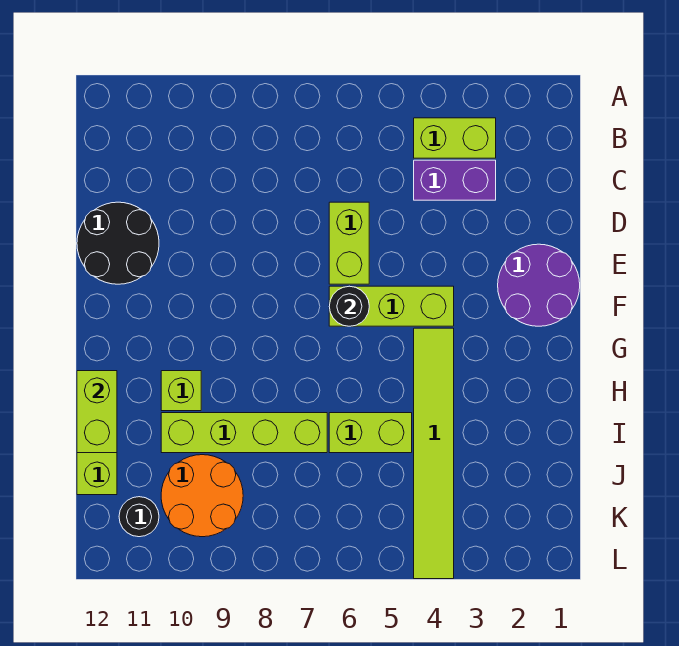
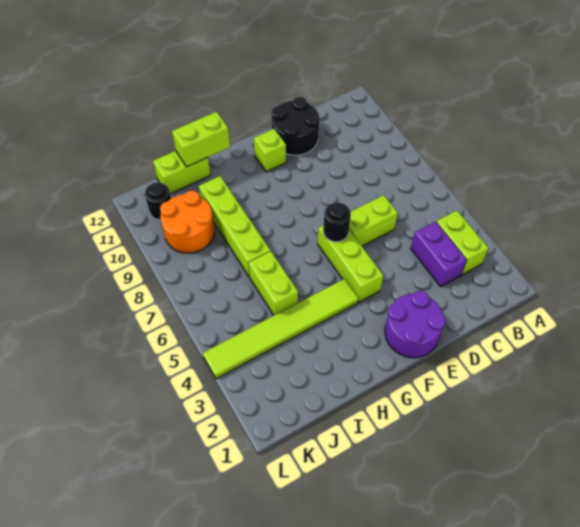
lime brick H10 level 1 -> lime brick F11 level 1

